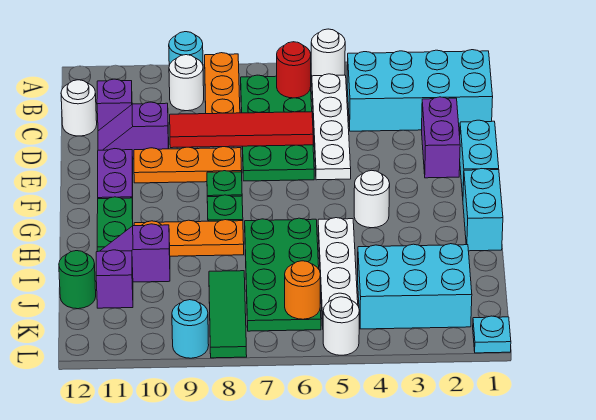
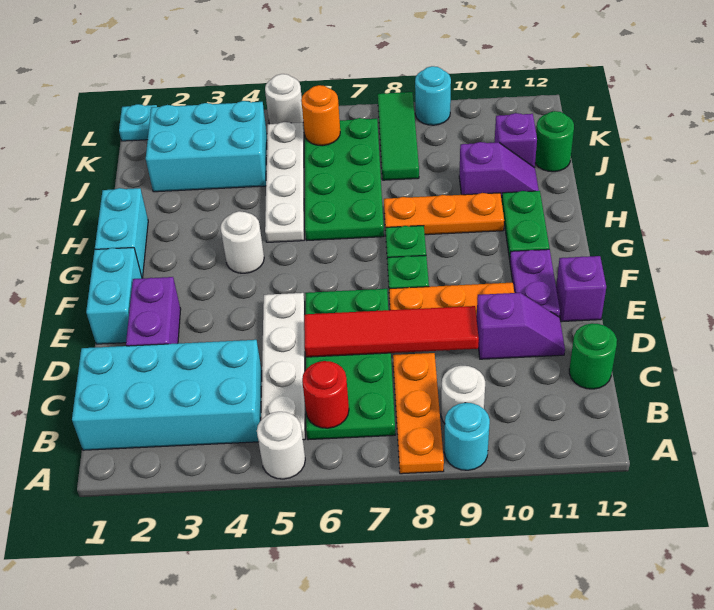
purple brick C11 level 1 -> purple brick E12 level 1
white round brick C12 level 1 -> green round brick C12 level 1

